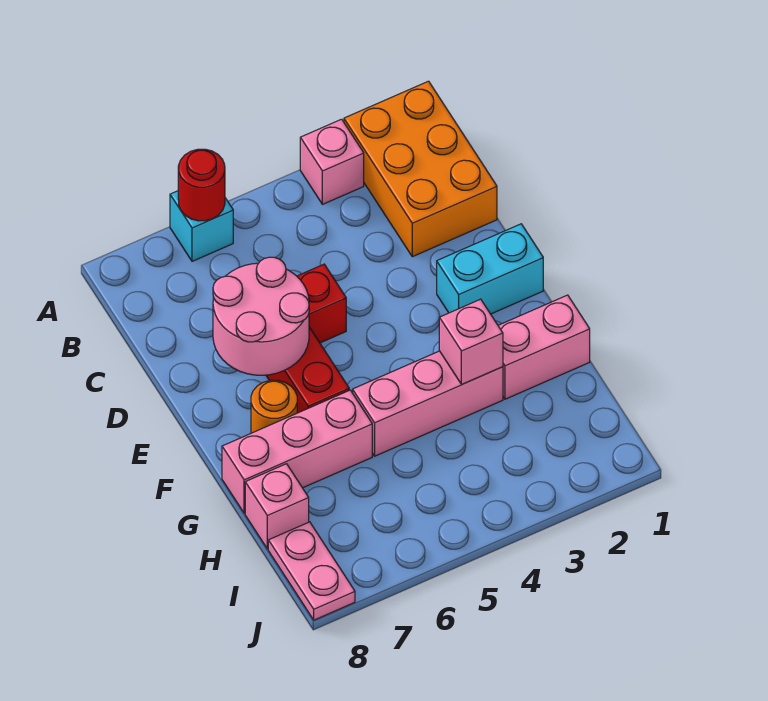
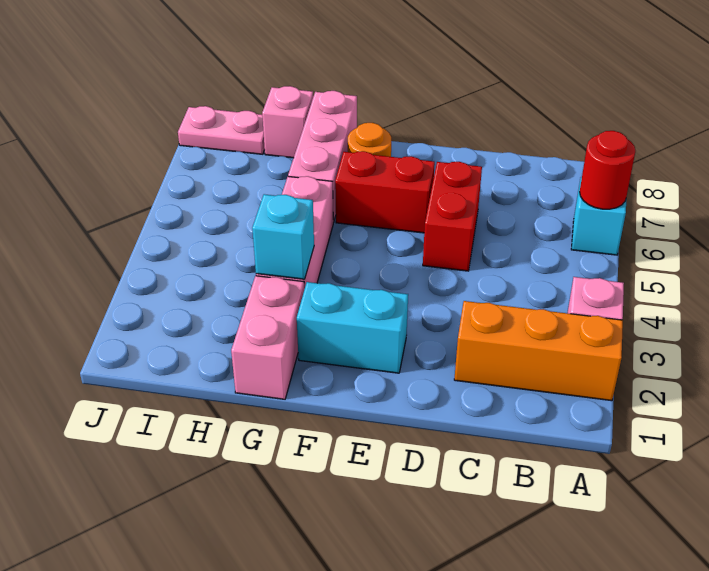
orange brick A1:C2 level 1 -> orange brick A2:C2 level 1
pink round brick D6:E7 level 2 -> none
cyan brick E1:E2 level 1 -> cyan brick E2:F2 level 1
pink brick G3 level 2 -> cyan brick G3 level 2

